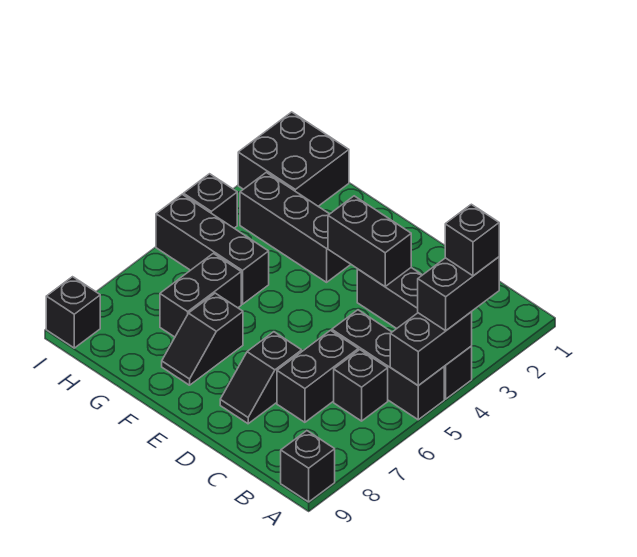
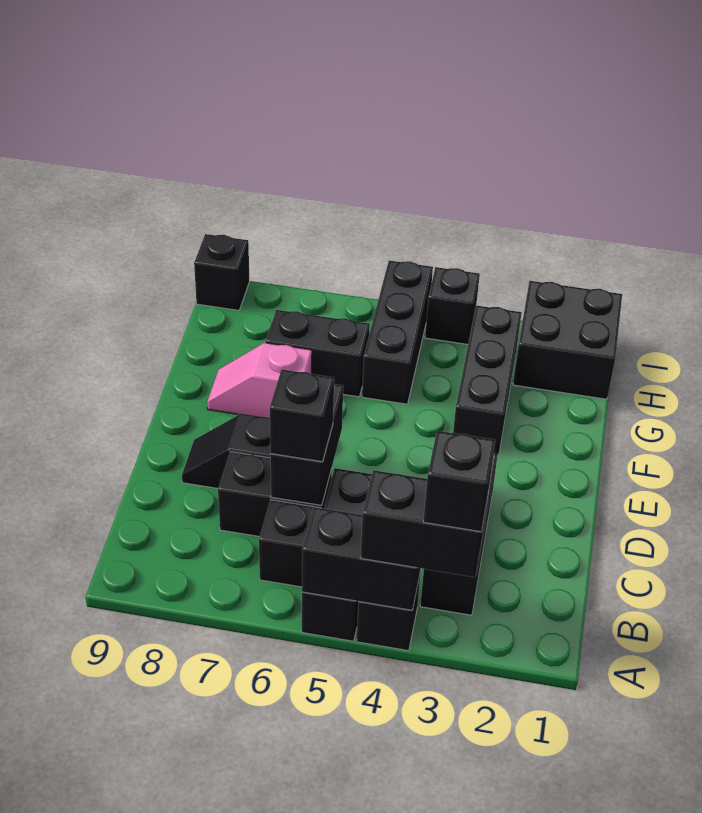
black brick A9 level 1 -> black brick C6 level 3
black brick D3:E3 level 2 -> black brick C6:D6 level 2
black slope F7:F8 level 1 top 7 -> pink slope F7:F8 level 1 top 7

